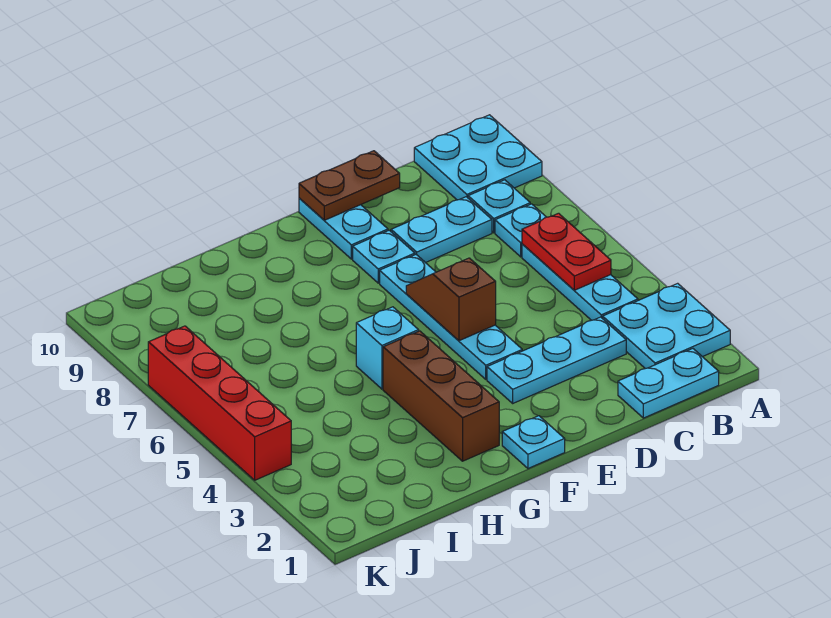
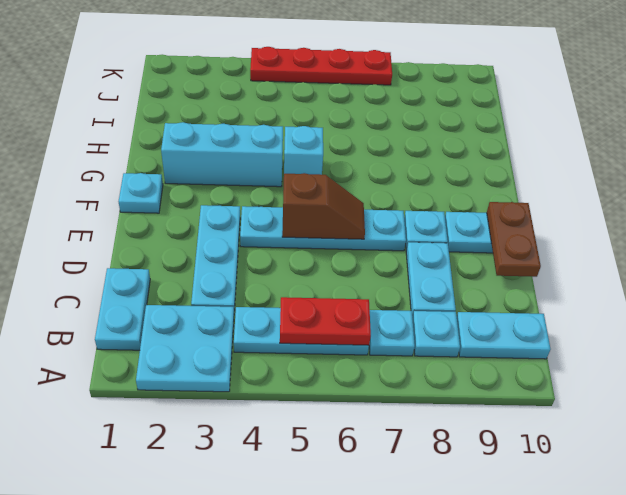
cyan plate A9:B10 level 1 -> cyan plate B9:B10 level 1
brown brick G2:G4 level 1 -> cyan brick G2:G4 level 1
red brick K4:K7 level 1 -> red plate K4:K7 level 1

